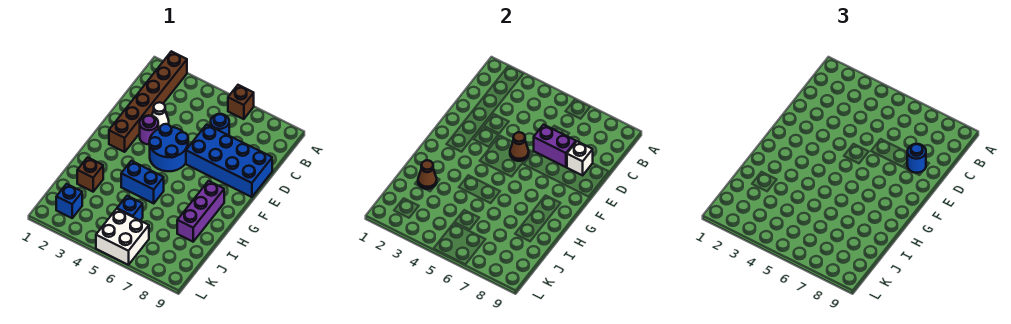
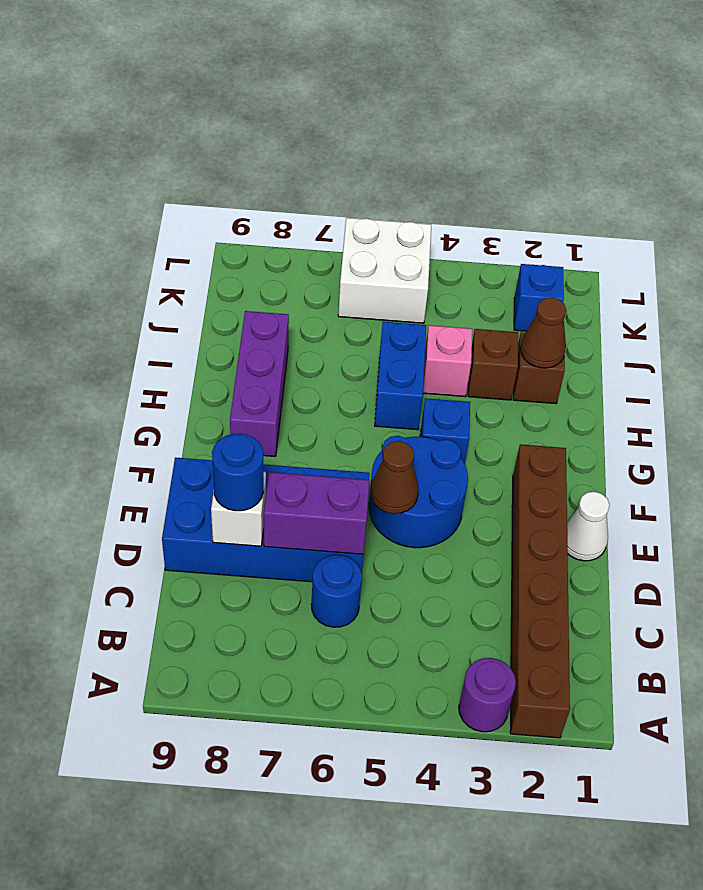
brown brick A6 level 1 -> brown brick I3 level 1
white cone D3 level 1 -> white cone E1 level 1
purple round brick E3 level 1 -> purple round brick A3 level 1
blue brick H4:H5 level 1 -> blue brick H5:I5 level 1
none -> pink brick I4 level 1
blue brick J5 level 1 -> blue brick G4 level 1

